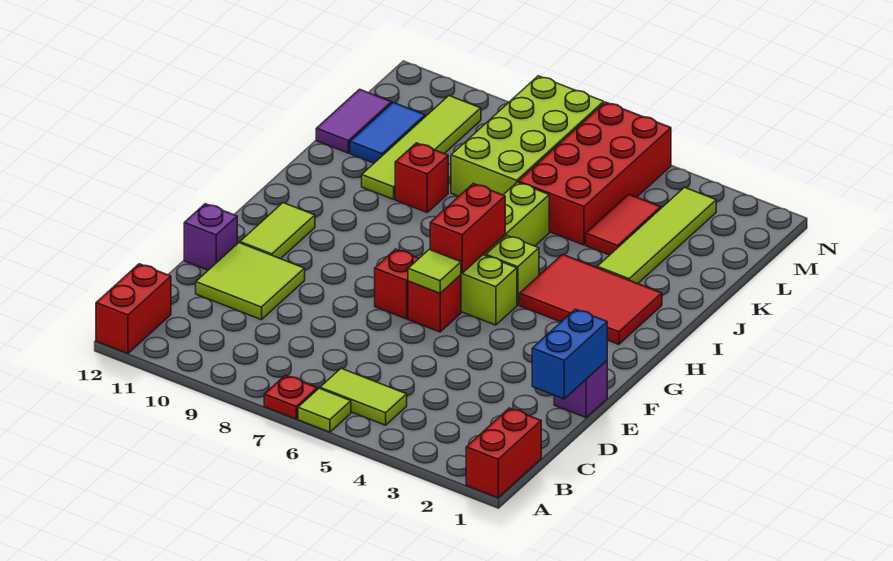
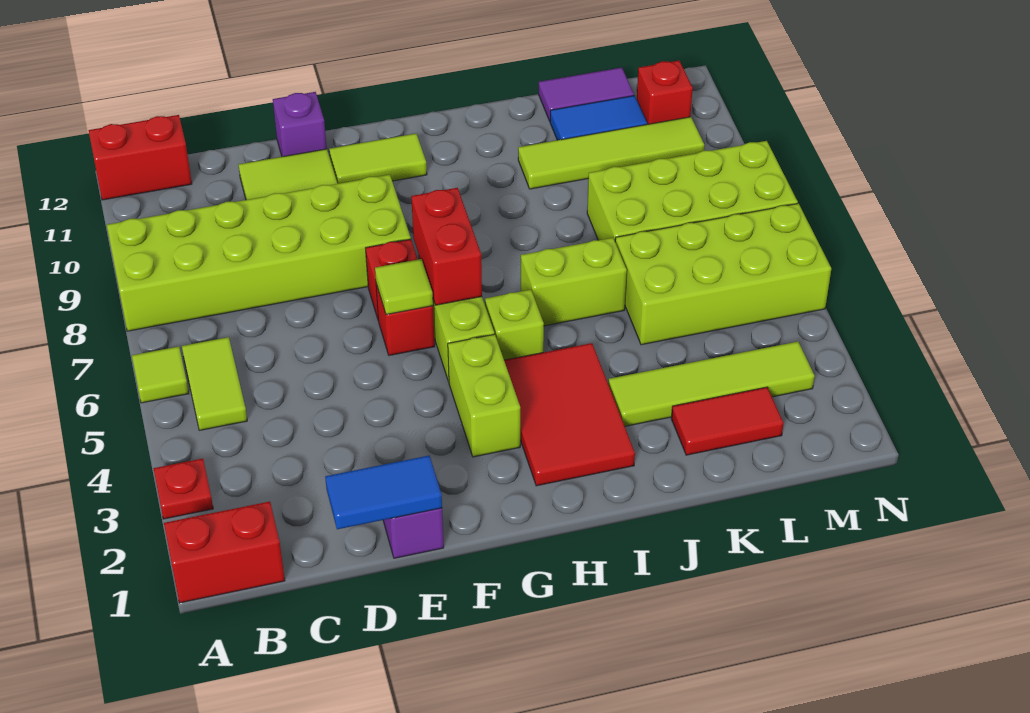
red plate A7 level 1 -> red plate A3 level 1
none -> lime brick A8:F9 level 1
blue brick D1:E1 level 2 -> blue tile D1:E1 level 2
none -> lime brick G3:G4 level 1
red brick G6:H6 level 2 -> red brick G6:G7 level 2
red brick J9 level 1 -> red brick M11 level 1
red tile K4:L4 level 1 -> red tile K2:L2 level 1
red brick K5:N6 level 1 -> lime brick K5:N6 level 1

